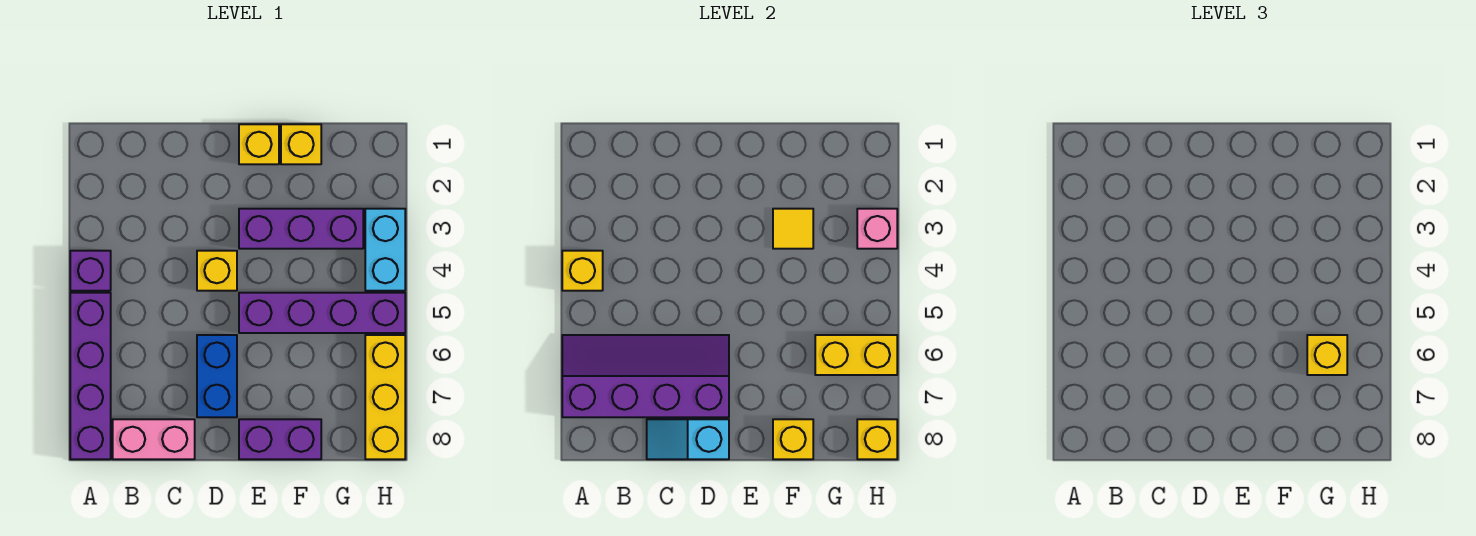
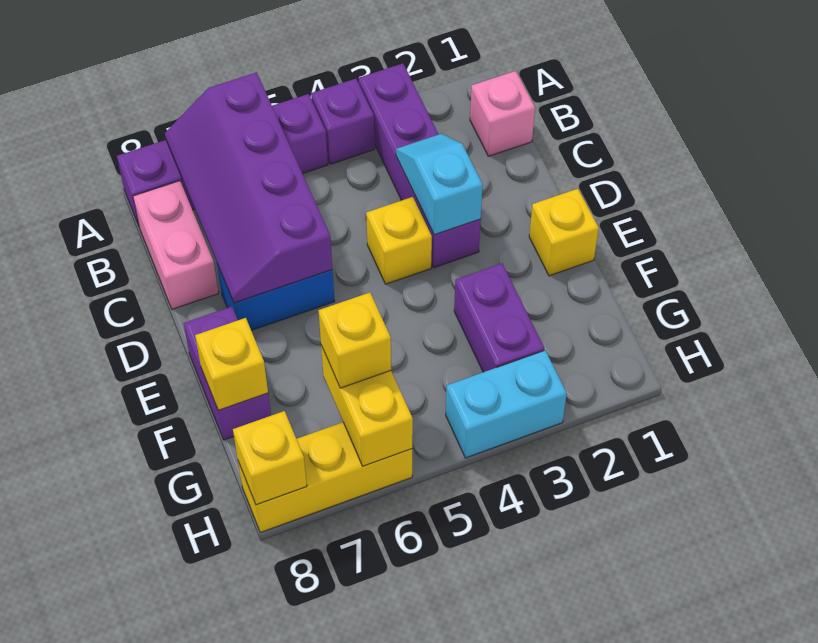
yellow brick A4 level 2 -> none
purple slope A6:D7 level 2 top 7 -> purple slope A6:D7 level 2 top 6
cyan slope C8:D8 level 2 top D -> cyan slope C3:D3 level 2 top D
purple brick E3:G3 level 1 -> purple brick F3:G3 level 1
purple brick E5:H5 level 1 -> purple brick A3:D3 level 1
yellow brick F1 level 1 -> none
yellow tile F3 level 2 -> none
pink brick H3 level 2 -> pink brick B1 level 1

